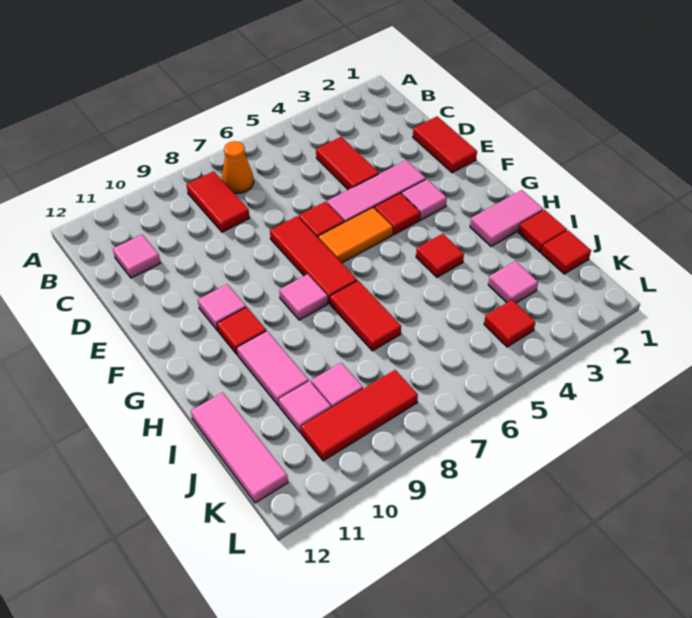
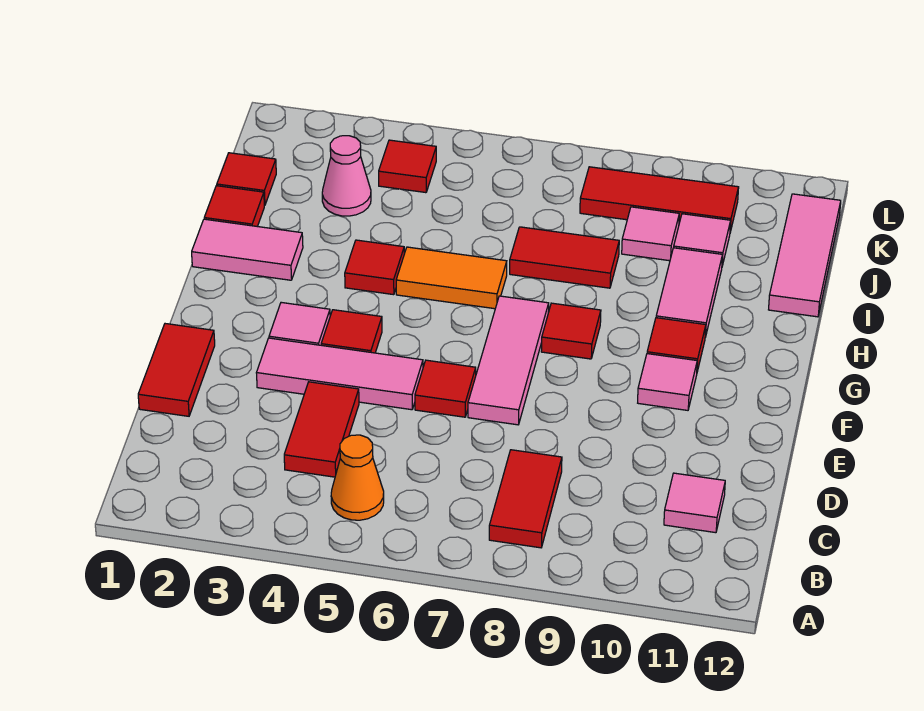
orange cone B7 level 1 -> orange cone B5 level 1
red tile E7:G7 level 1 -> pink tile E7:G7 level 1
orange tile F5:F6 level 1 -> orange tile H5:H6 level 1
pink tile G8 level 1 -> red tile G8 level 1
red tile H7:I7 level 1 -> red tile I7:I8 level 1
pink tile J3 level 1 -> pink cone J3 level 1

